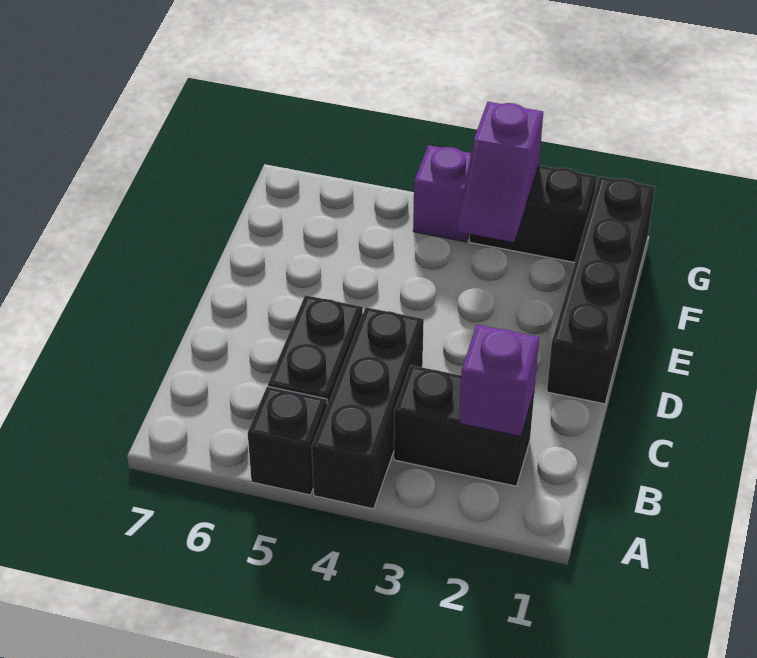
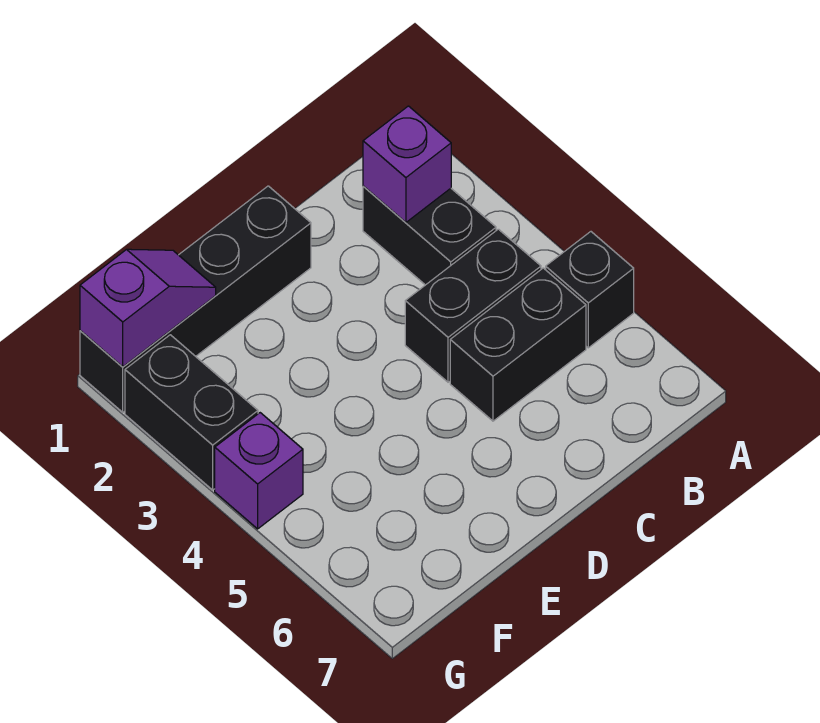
black brick A4:C4 level 1 -> black brick B4:C4 level 1
purple slope F3:G3 level 2 top G -> purple slope F1:G1 level 2 top G

